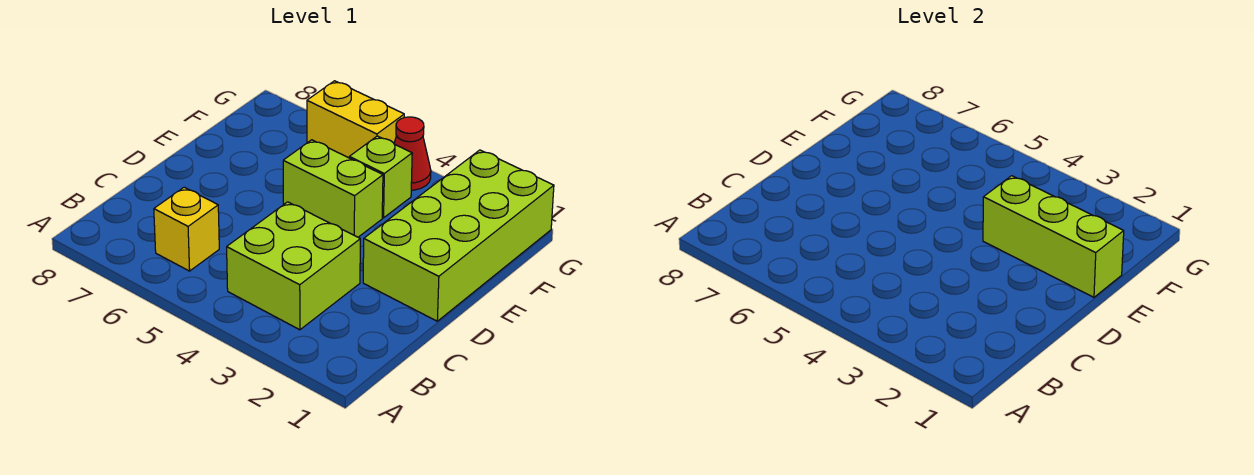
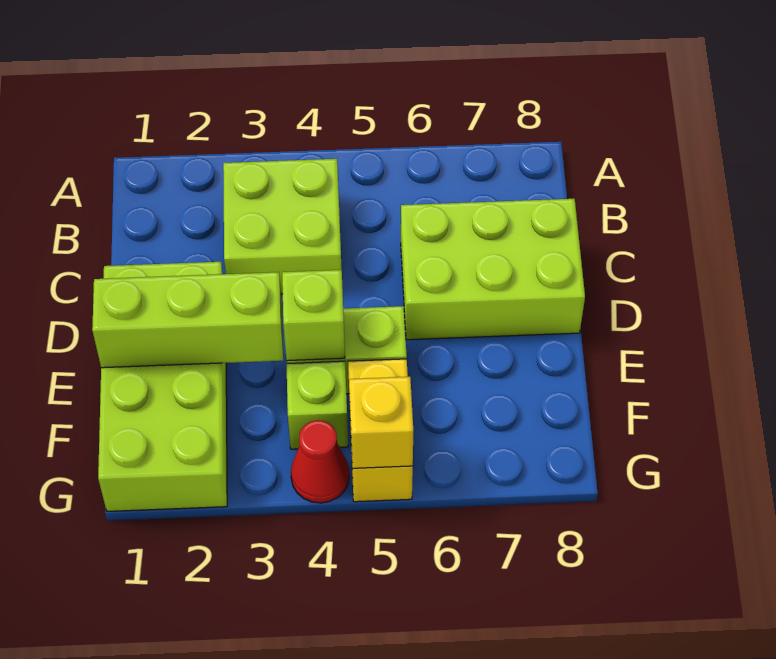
yellow brick B6 level 1 -> yellow brick G5 level 2
none -> lime brick C6:D8 level 1
none -> lime brick E4 level 2
yellow brick G5:G6 level 1 -> yellow brick F5:G5 level 1

